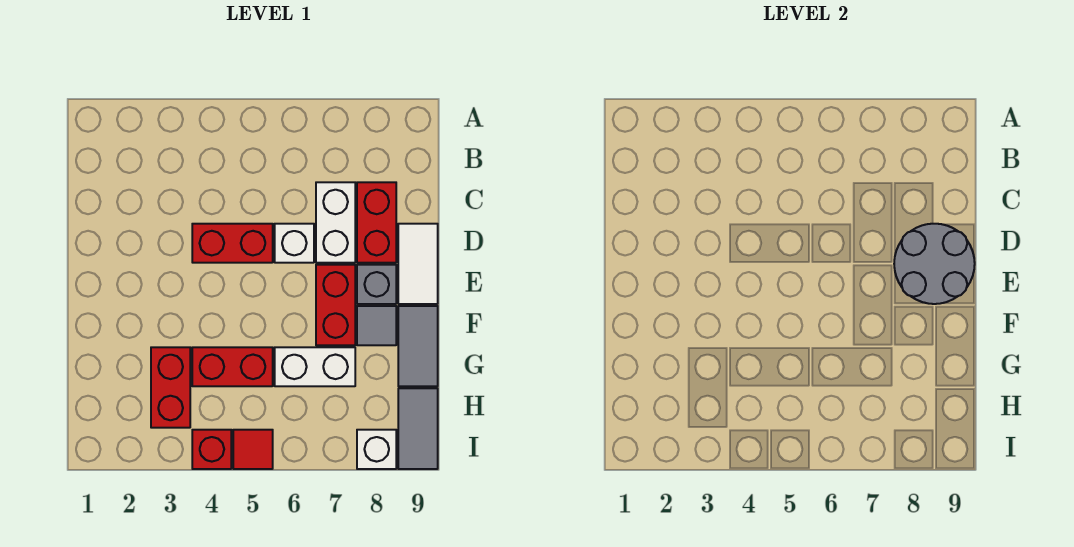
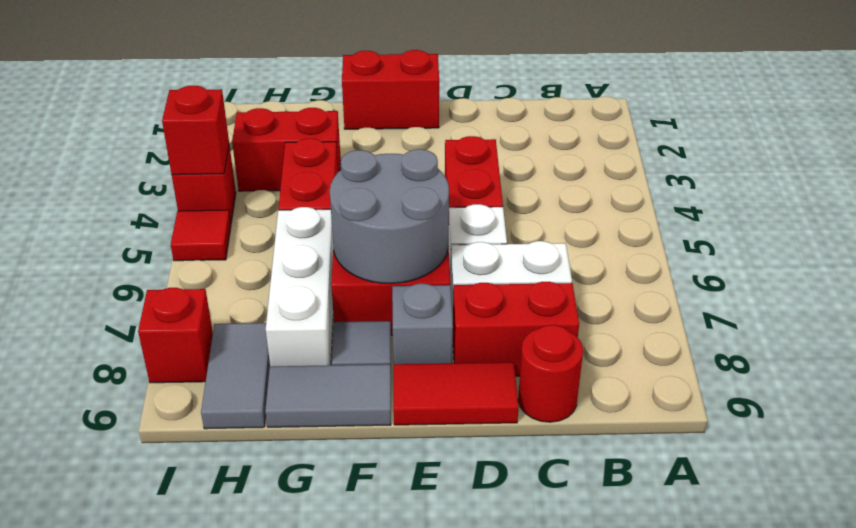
none -> red round brick C9 level 1
grey round brick D8:E9 level 2 -> grey round brick E6:F7 level 2
white tile D9:E9 level 1 -> red tile D9:E9 level 1
none -> red brick E1:F1 level 1
white brick G6:G7 level 1 -> white brick G6:G8 level 1
grey tile H9:I9 level 1 -> grey tile H8:H9 level 1
none -> red brick I4 level 2
white brick I8 level 1 -> red brick I8 level 1

